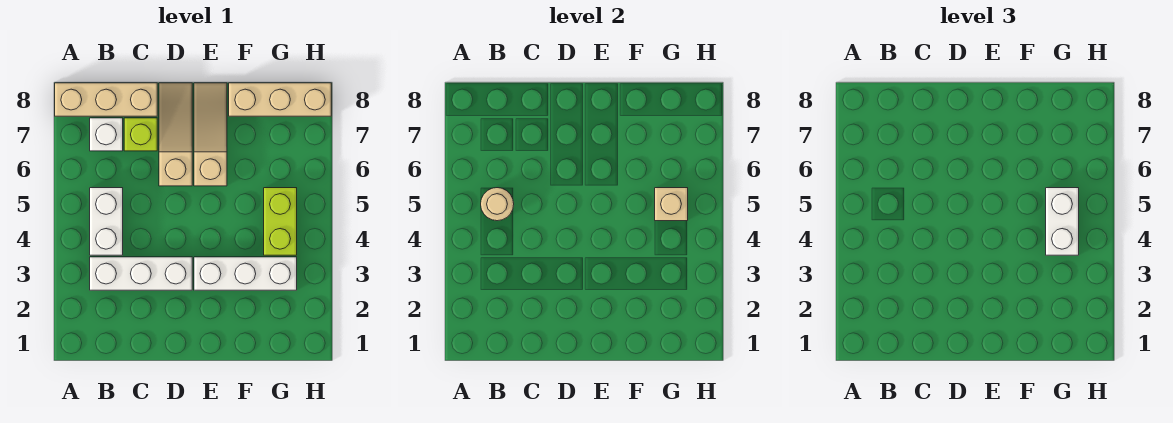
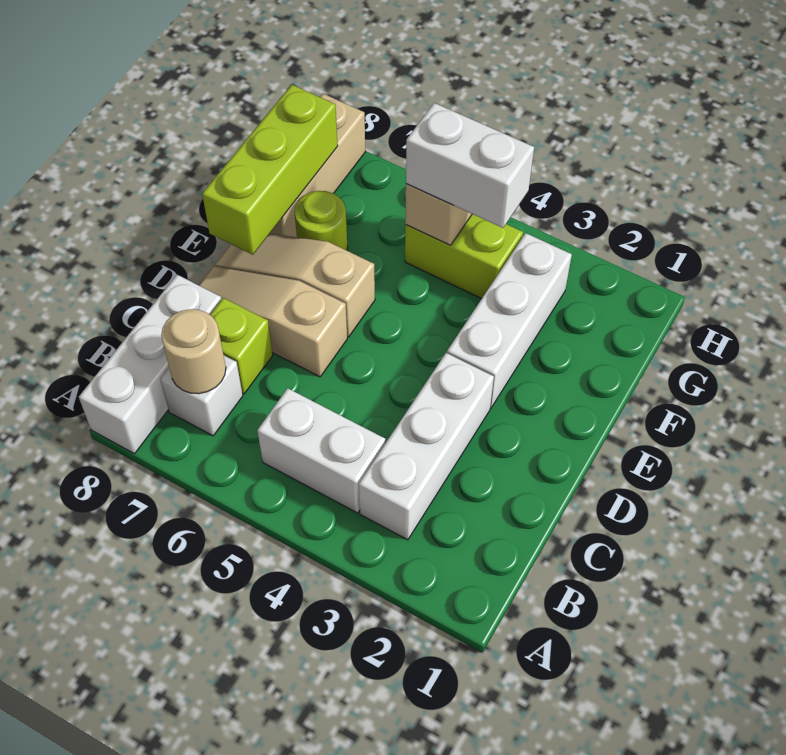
tan brick A8:C8 level 1 -> white brick A8:C8 level 1
tan round brick B5 level 2 -> tan round brick B7 level 2
none -> lime brick E8:G8 level 2
none -> lime round brick F7 level 1

